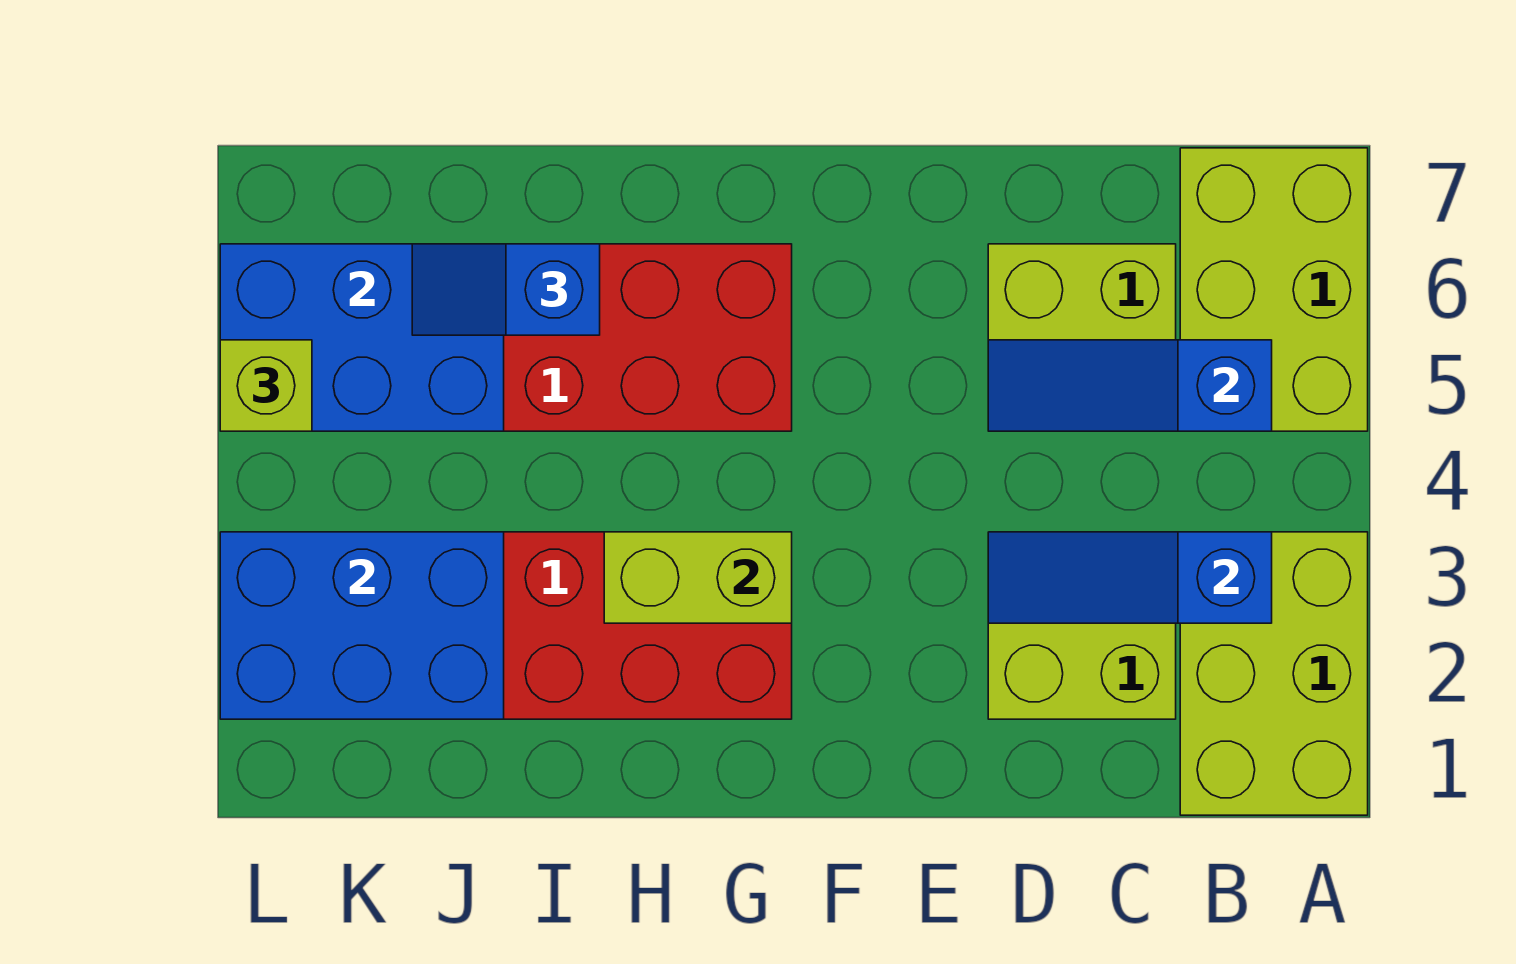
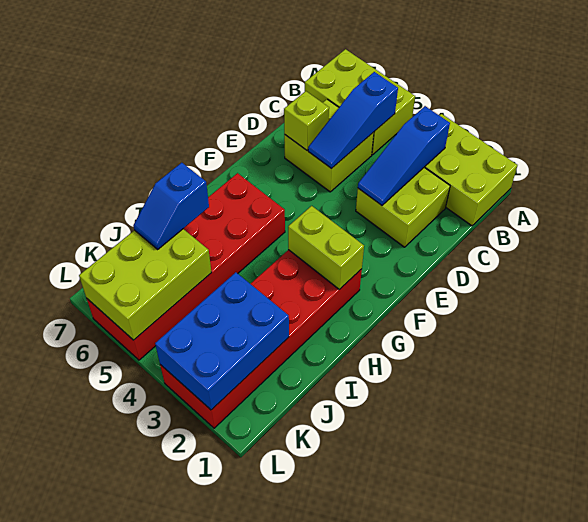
lime brick G3:H3 level 2 -> lime brick G2:G3 level 2
blue brick J5:L6 level 2 -> lime brick J5:L6 level 2
lime brick L5 level 3 -> lime brick D6 level 2

